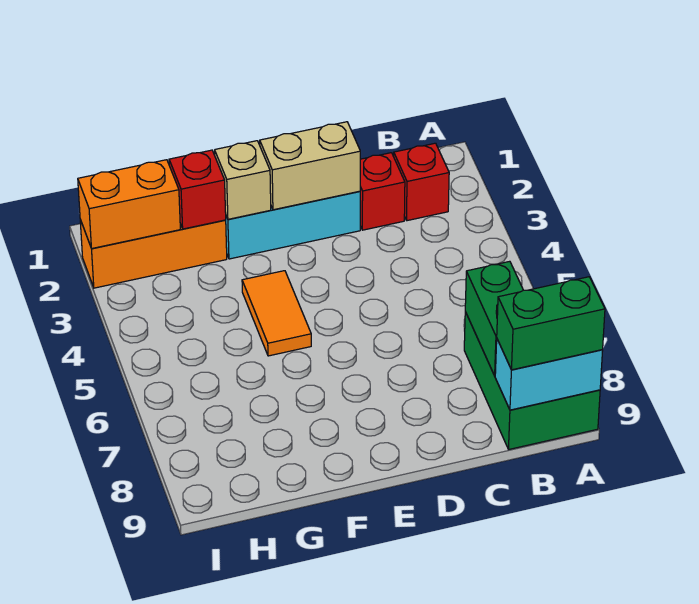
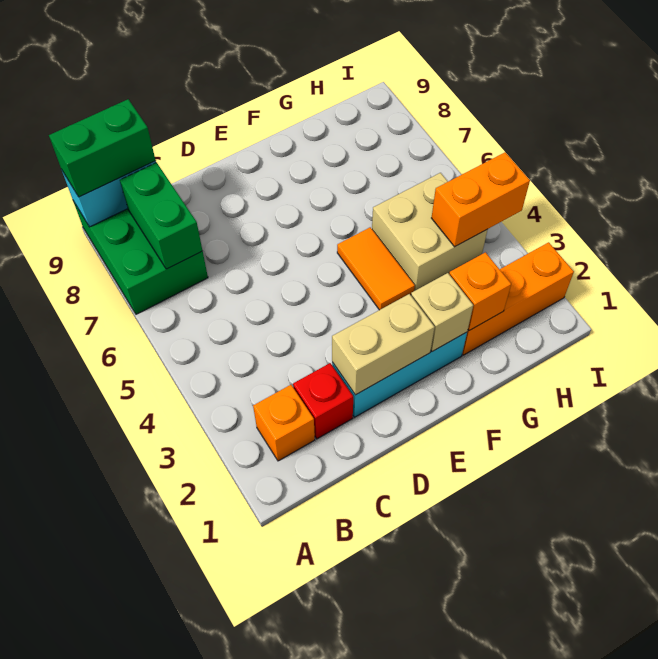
red brick B2 level 1 -> orange brick B2 level 1
red brick G2 level 2 -> orange brick G2 level 2
none -> tan brick G4:H5 level 1
orange brick H2:I2 level 2 -> orange brick H4:I4 level 2

